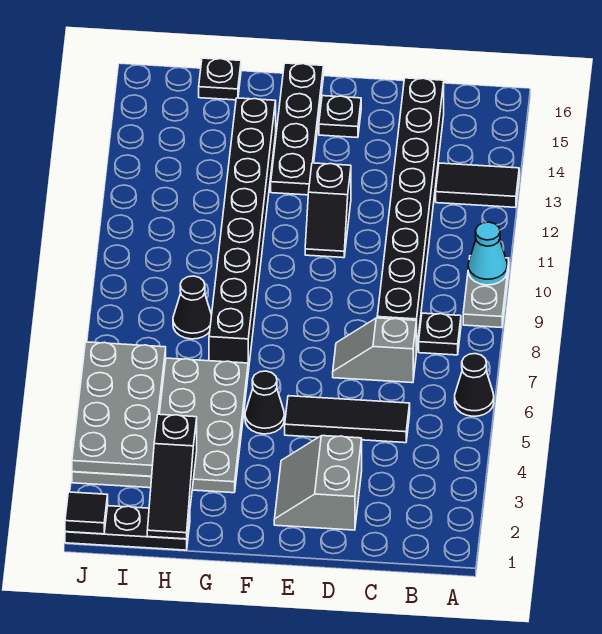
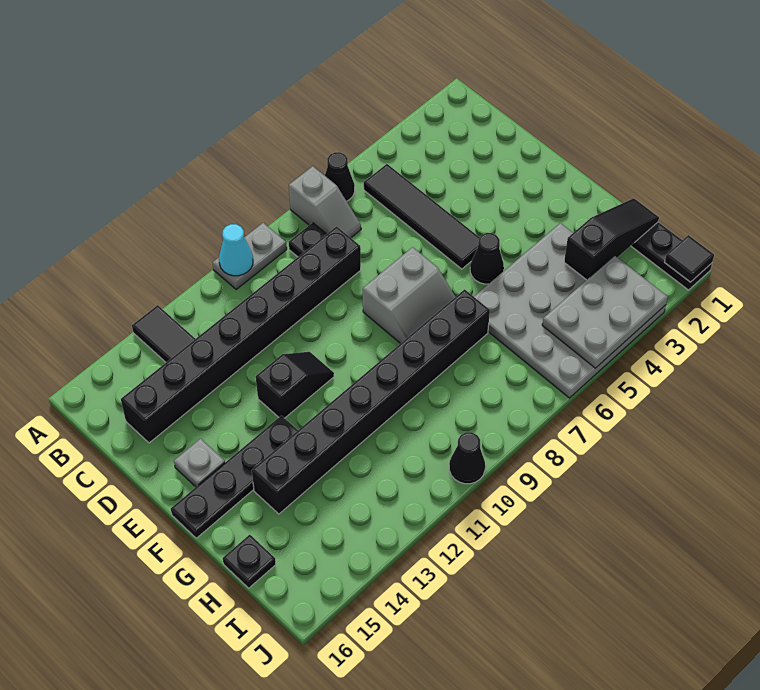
black tile C5:E5 level 1 -> black tile B5:E5 level 1
grey slope C7:D7 level 1 top C -> grey slope A7:B7 level 1 top A
grey slope D2:E3 level 1 top D -> grey slope E7:F8 level 1 top E
black plate E15 level 1 -> grey plate E15 level 1
black cone H8 level 1 -> black cone J10 level 1
grey plate I3:J6 level 2 -> grey plate I3:J5 level 2

